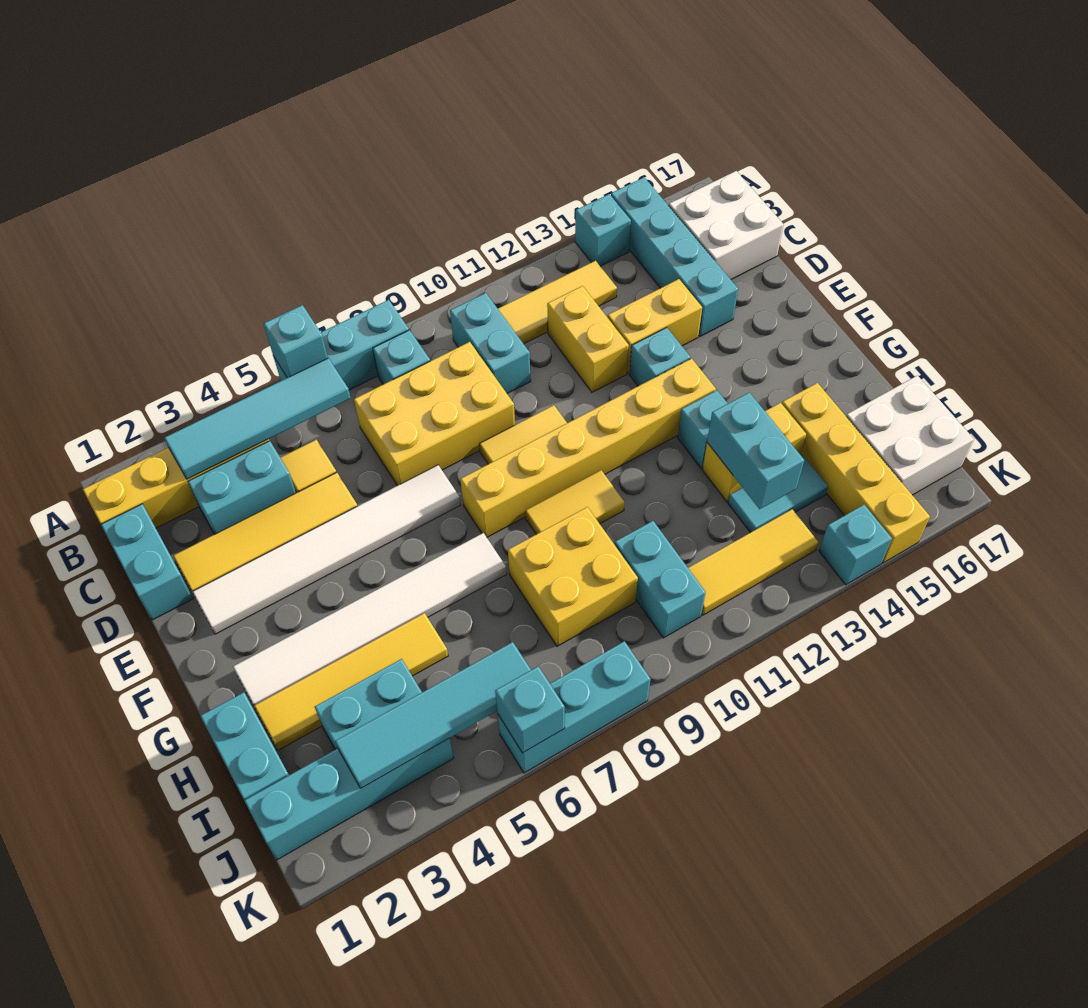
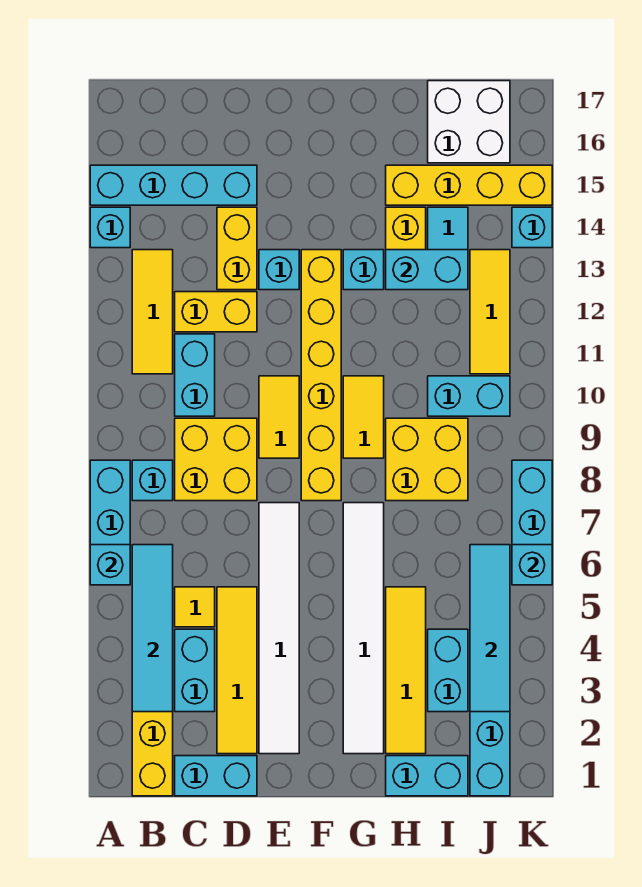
cyan brick B10:C10 level 1 -> cyan brick C10:C11 level 1
white brick B16:C17 level 1 -> none
yellow brick C7:D9 level 1 -> yellow brick C8:D9 level 1

